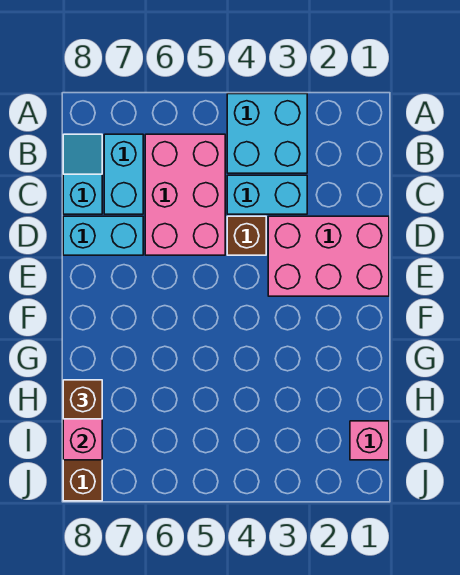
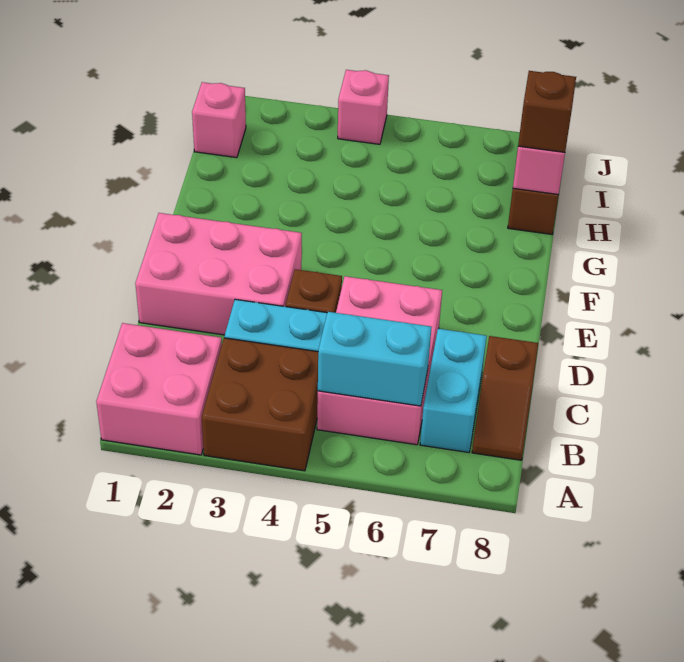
none -> pink brick A1:B2 level 1
cyan brick A3:B4 level 1 -> brown brick A3:B4 level 1
cyan slope B8:C8 level 1 top C -> brown slope B8:C8 level 1 top C
cyan brick D7:D8 level 1 -> cyan brick B5:B6 level 2
none -> pink brick J4 level 1

